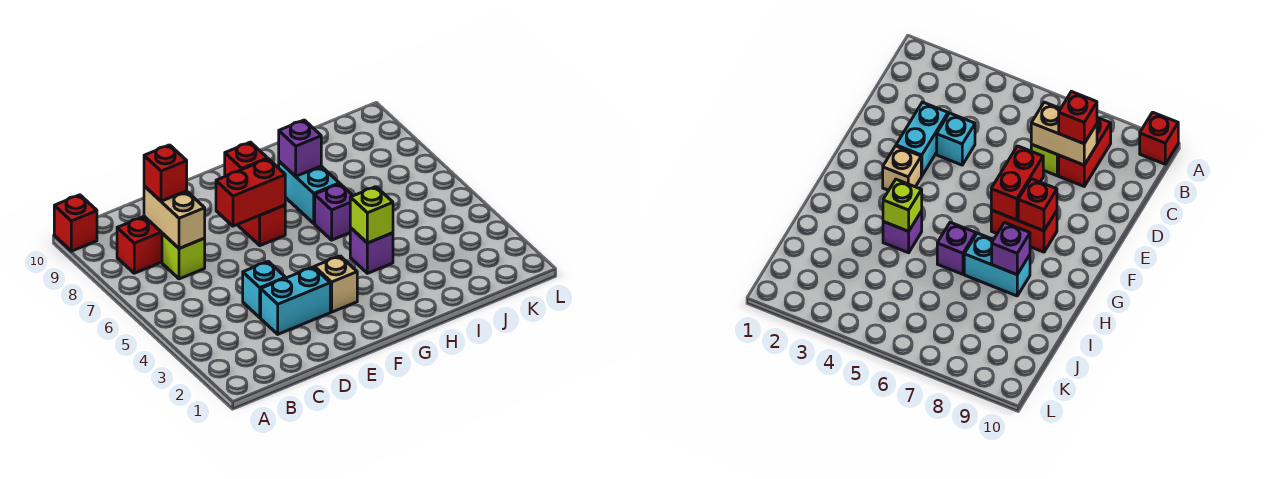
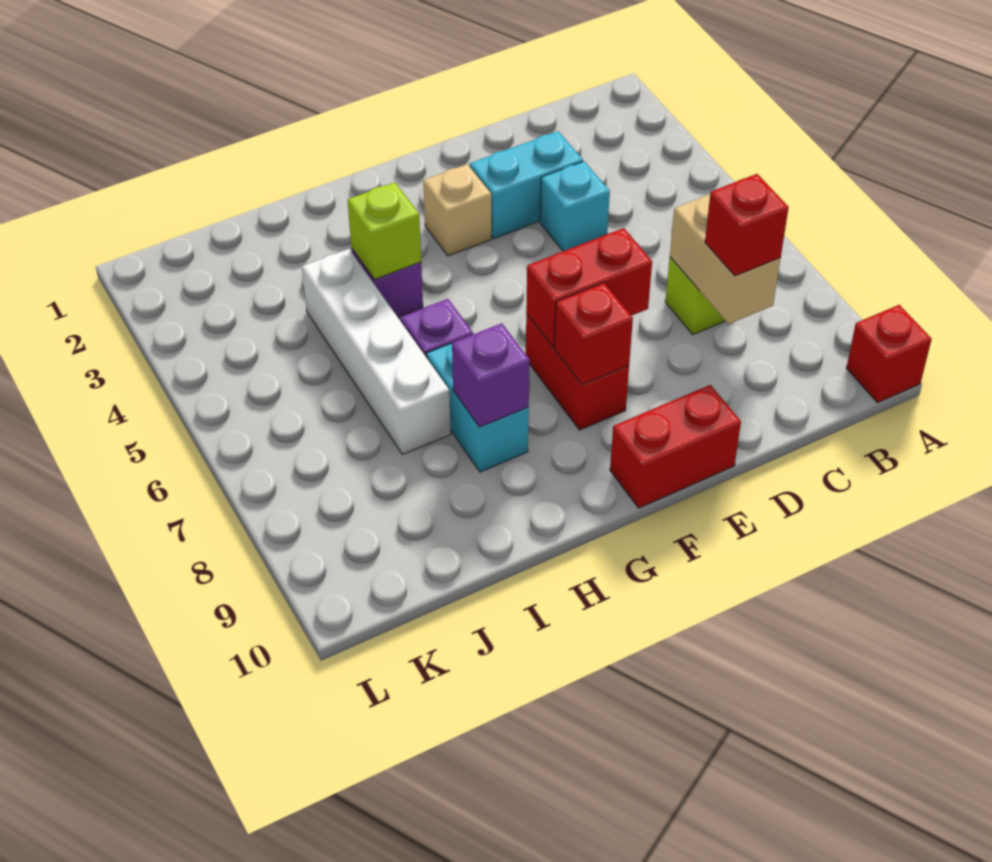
red brick B8:C8 level 1 -> red brick E10:F10 level 1
none -> white brick I4:I7 level 1

